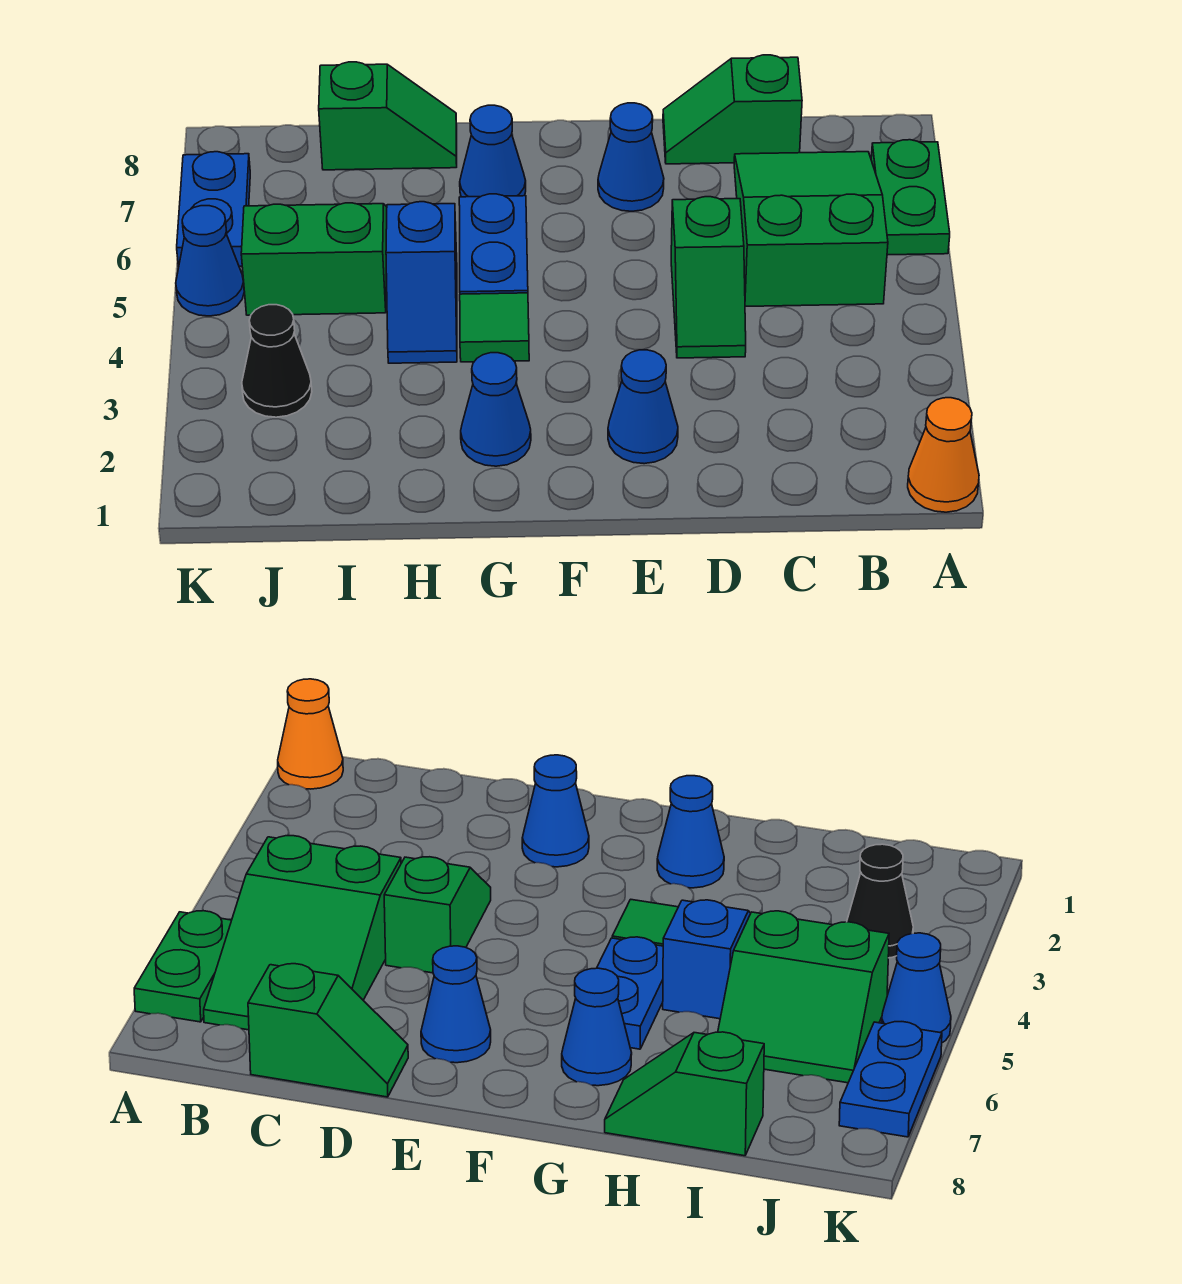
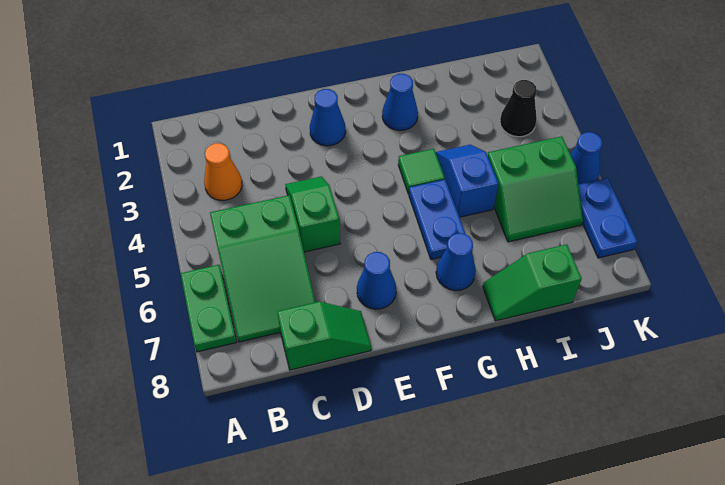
orange cone A1 level 1 -> orange cone B3 level 1

